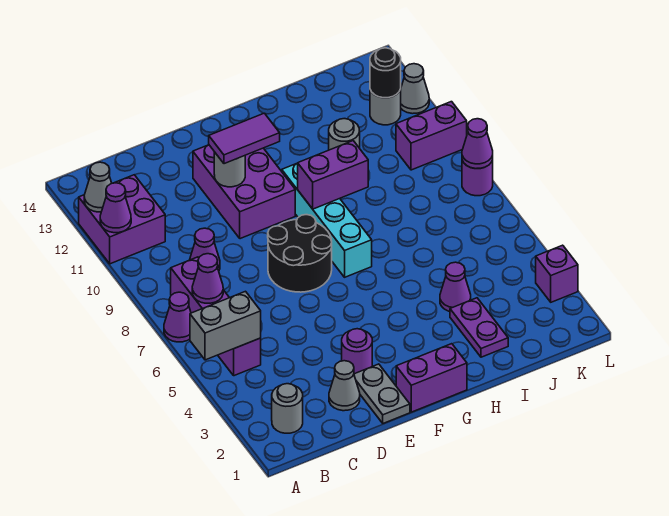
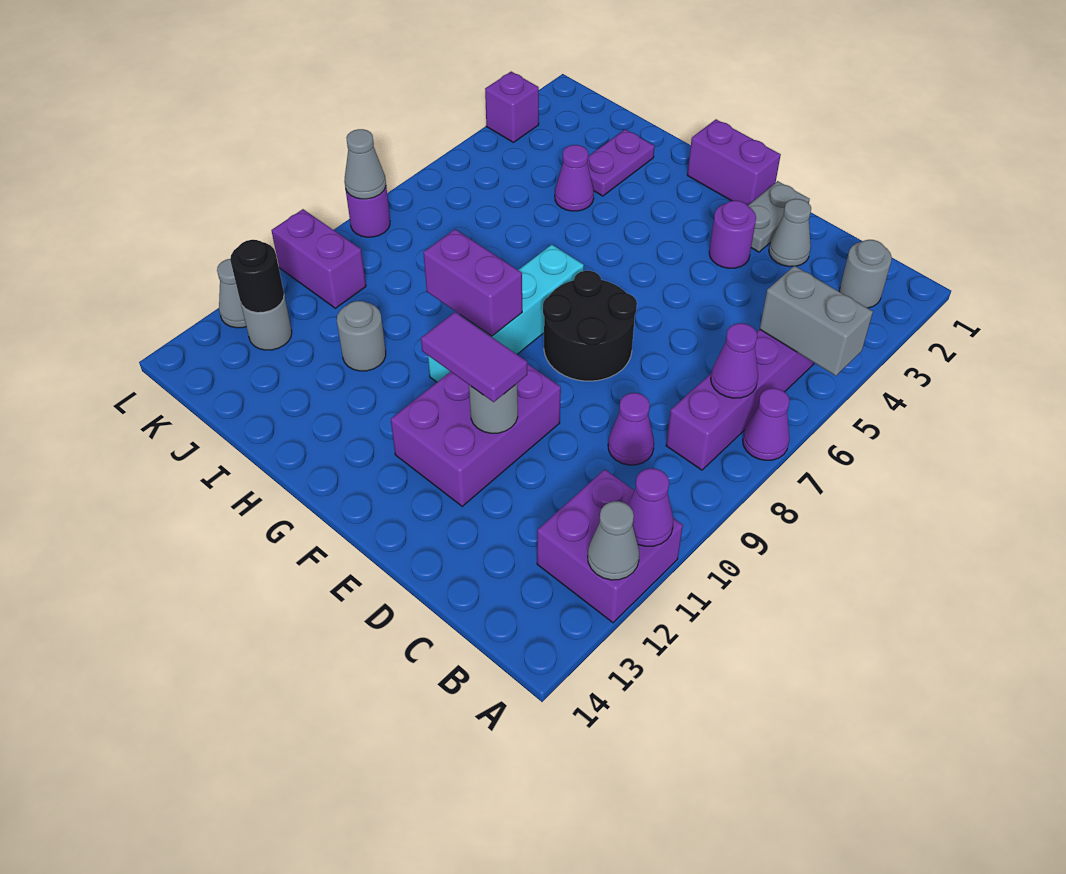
purple cone L8 level 2 -> grey cone L8 level 2

